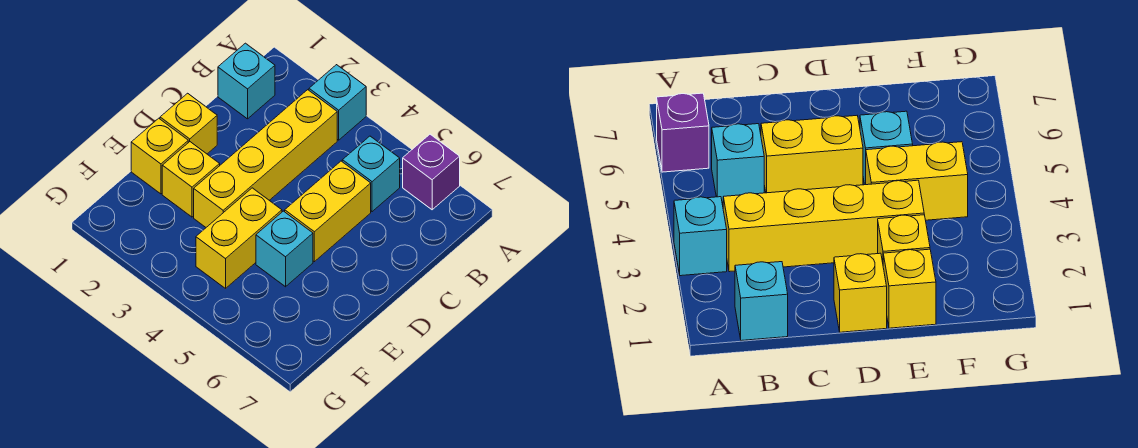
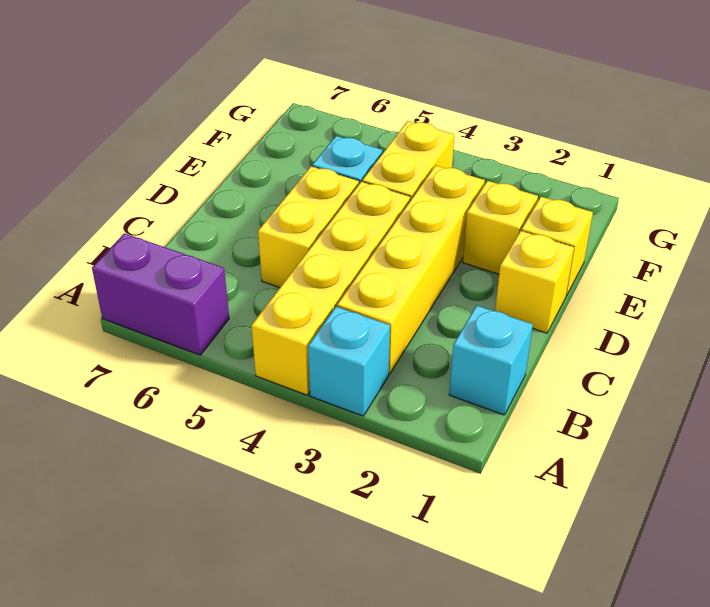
none -> yellow brick A4:D4 level 1
purple brick A6 level 1 -> purple brick A6:A7 level 1
cyan brick B5 level 1 -> none

